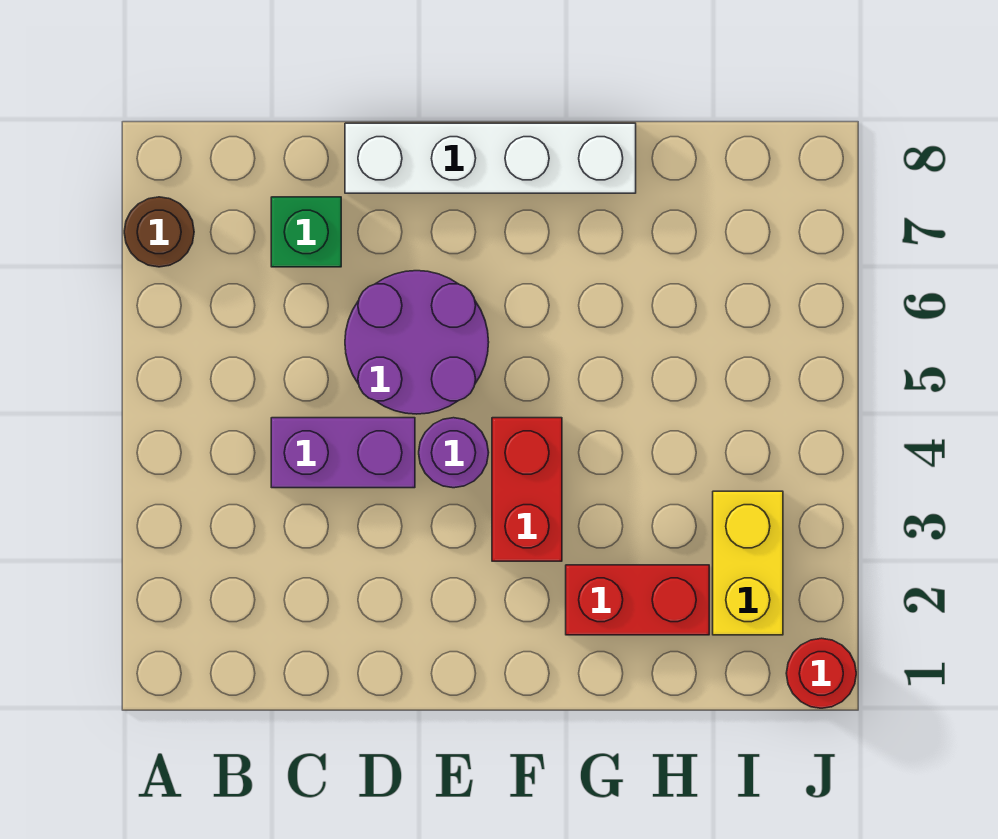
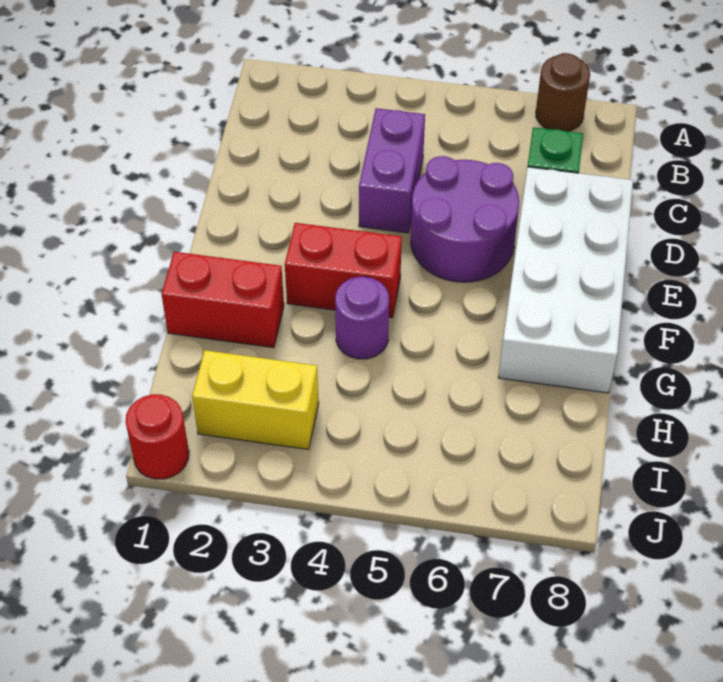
white brick D8:G8 level 1 -> white brick D7:G8 level 1
purple round brick E4 level 1 -> purple round brick G4 level 1
red brick G2:H2 level 1 -> red brick G1:G2 level 1

